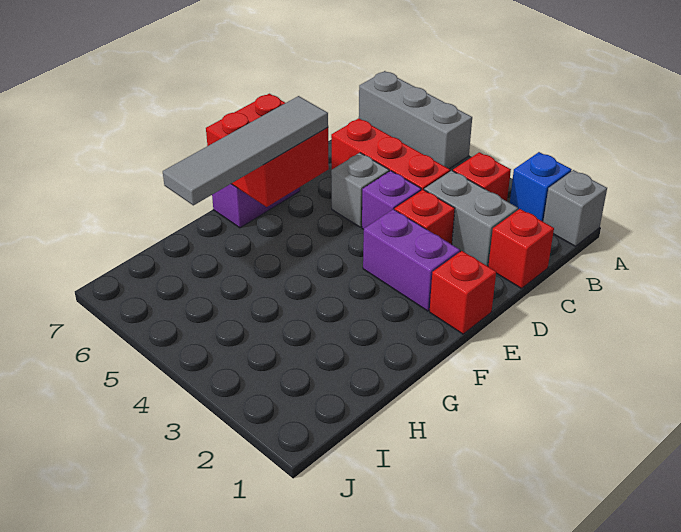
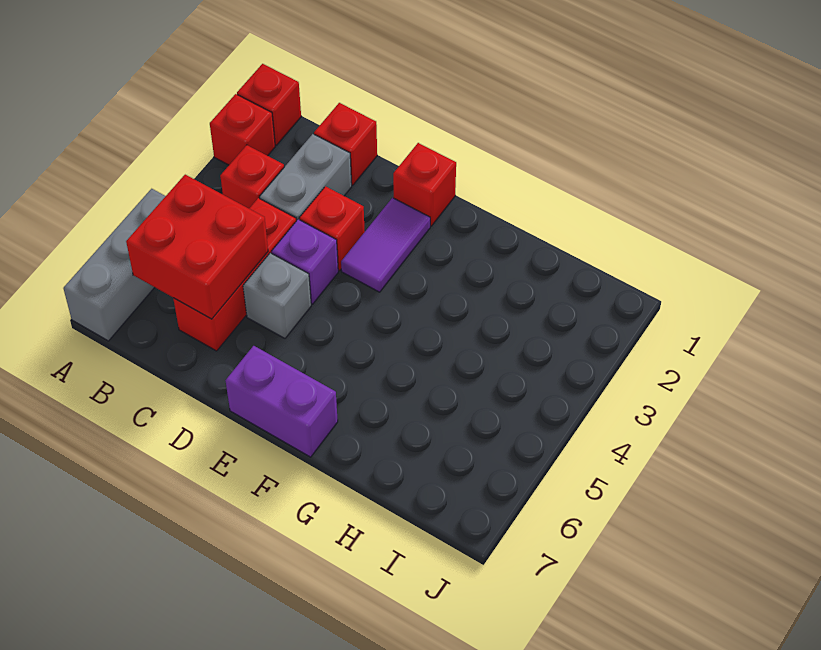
grey brick A1 level 1 -> red brick A1 level 1
blue brick A2 level 1 -> red brick A2 level 1
purple brick E2:E3 level 1 -> purple tile E2:E3 level 1
red brick E6:F7 level 2 -> red brick B5:C6 level 2
grey tile E6:H6 level 3 -> none

